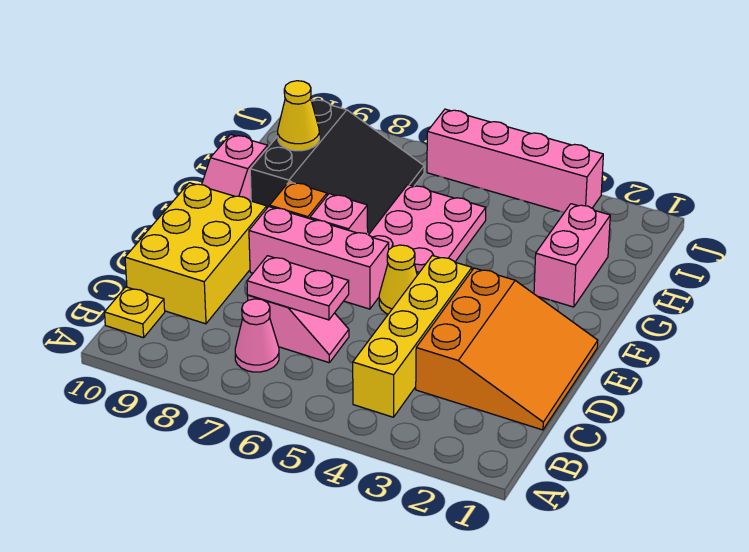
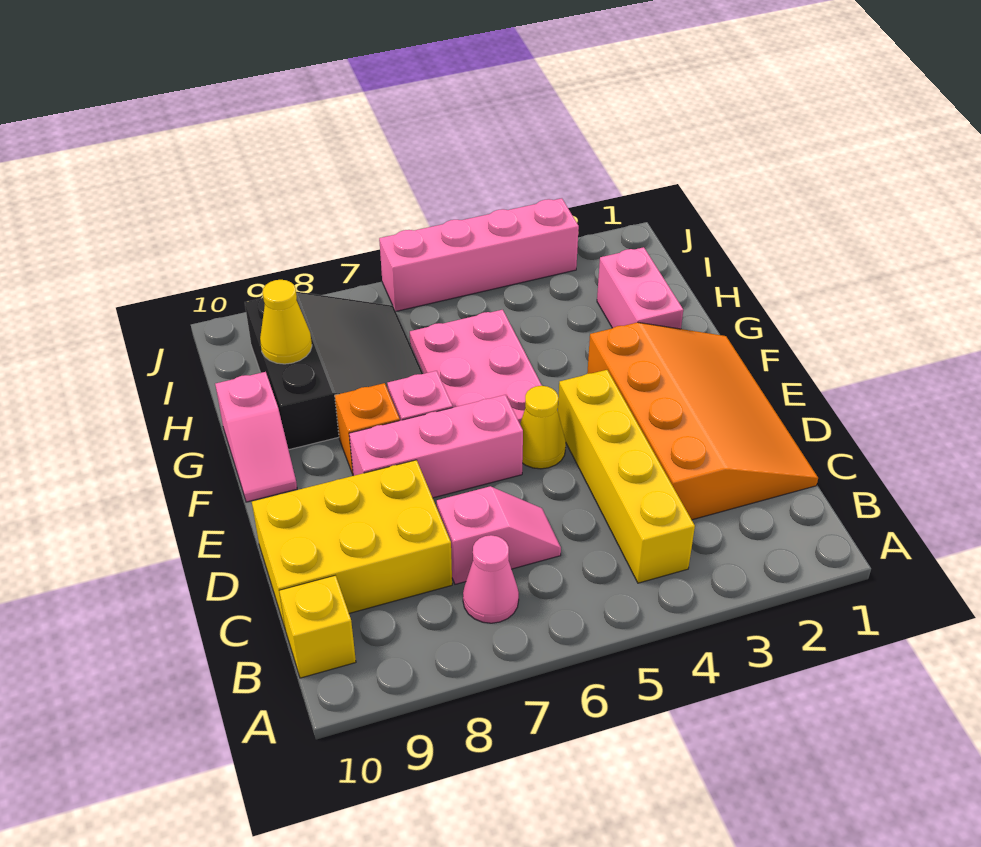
yellow plate B10 level 1 -> yellow brick B10 level 1
orange slope C1:E3 level 1 top 3 -> orange slope C1:F3 level 1 top 3
pink plate C6:C7 level 2 -> none
yellow brick C9:E10 level 1 -> yellow brick C8:D10 level 1

